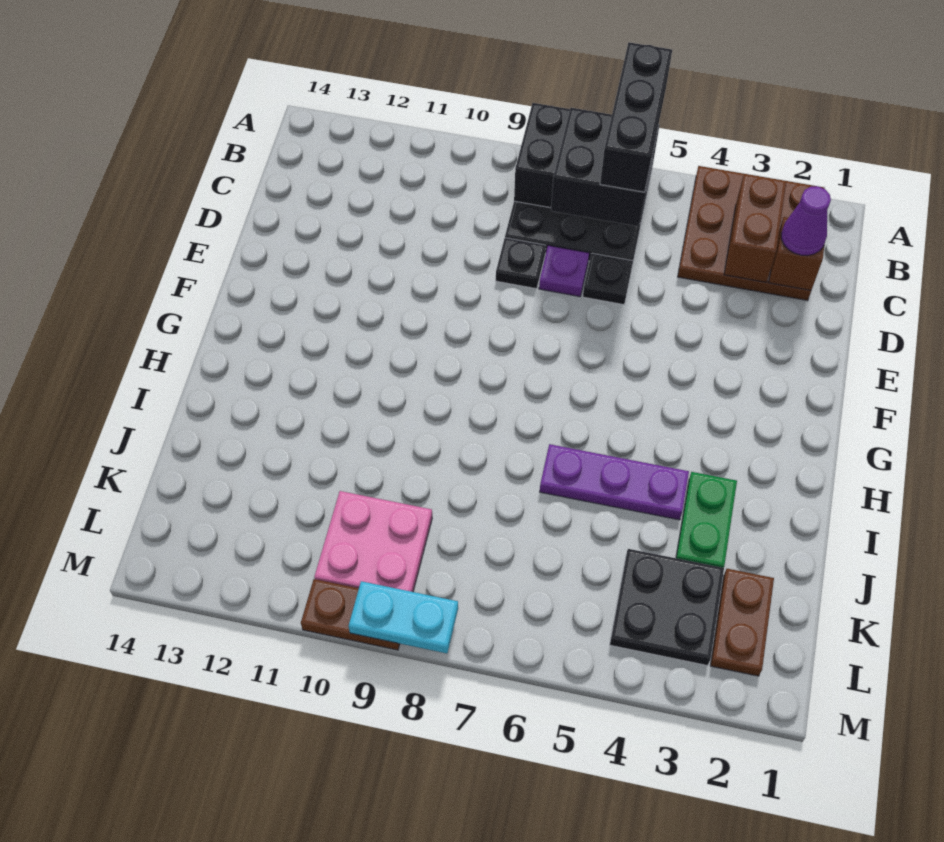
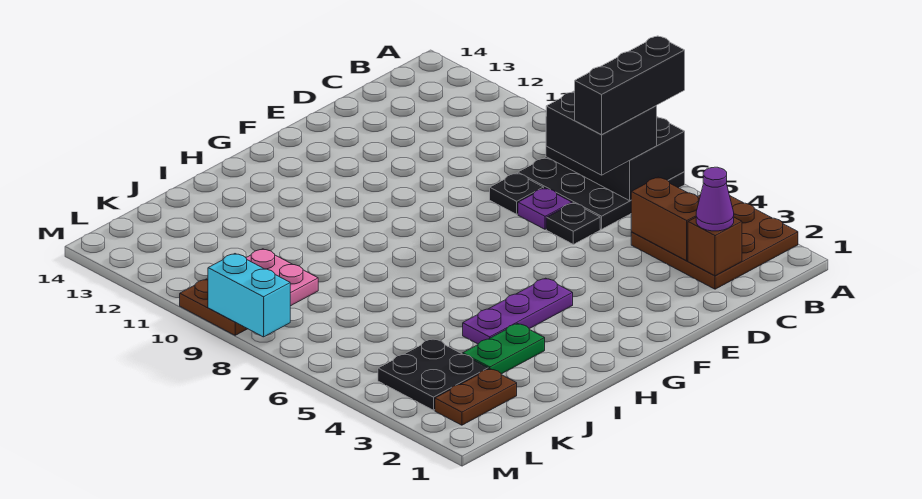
brown brick B3:C3 level 2 -> brown brick C3:C4 level 2
purple plate I4:I6 level 1 -> purple plate G4:I4 level 1
cyan plate M8:M9 level 2 -> cyan brick M8:M9 level 2

